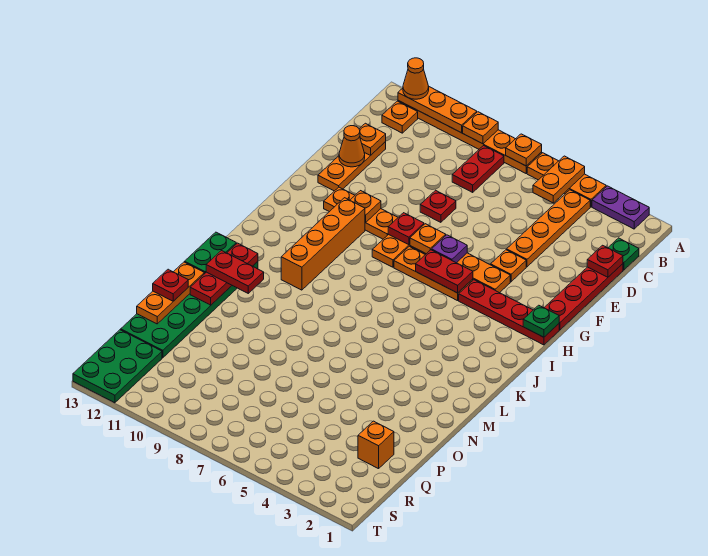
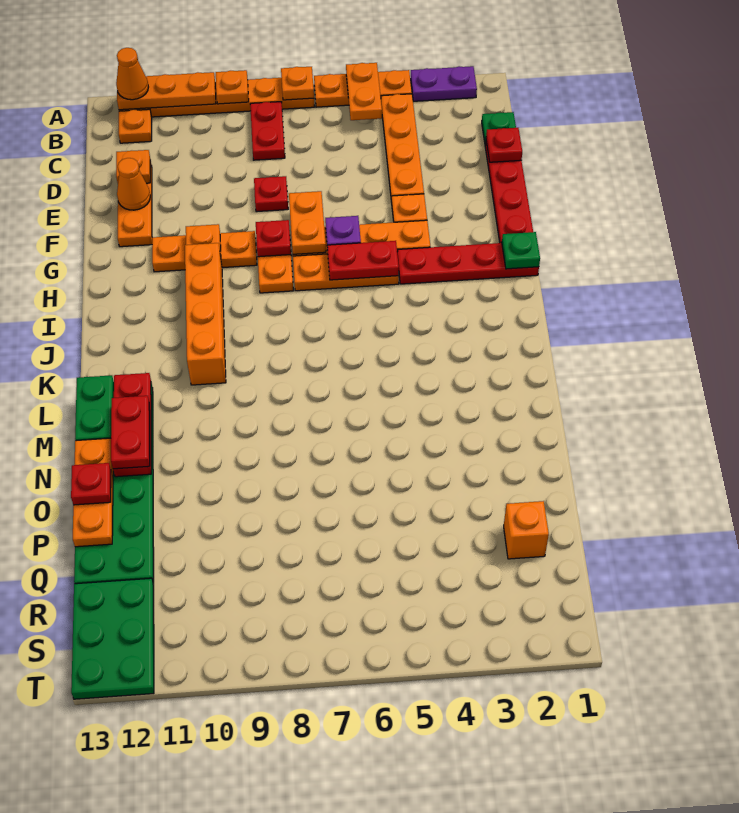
orange plate G7 level 2 -> orange plate F7:G7 level 2
red plate M11:M12 level 3 -> red plate M12:N12 level 3

